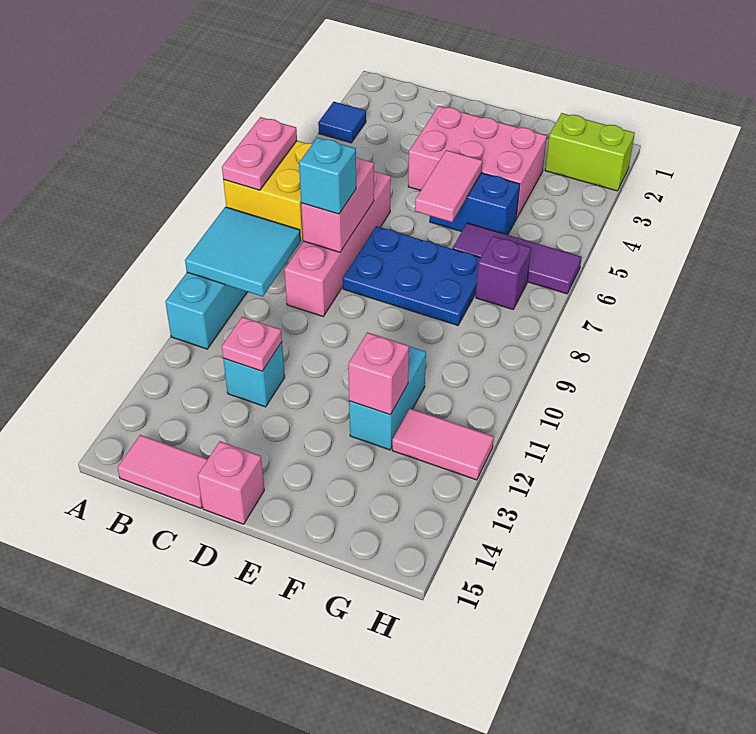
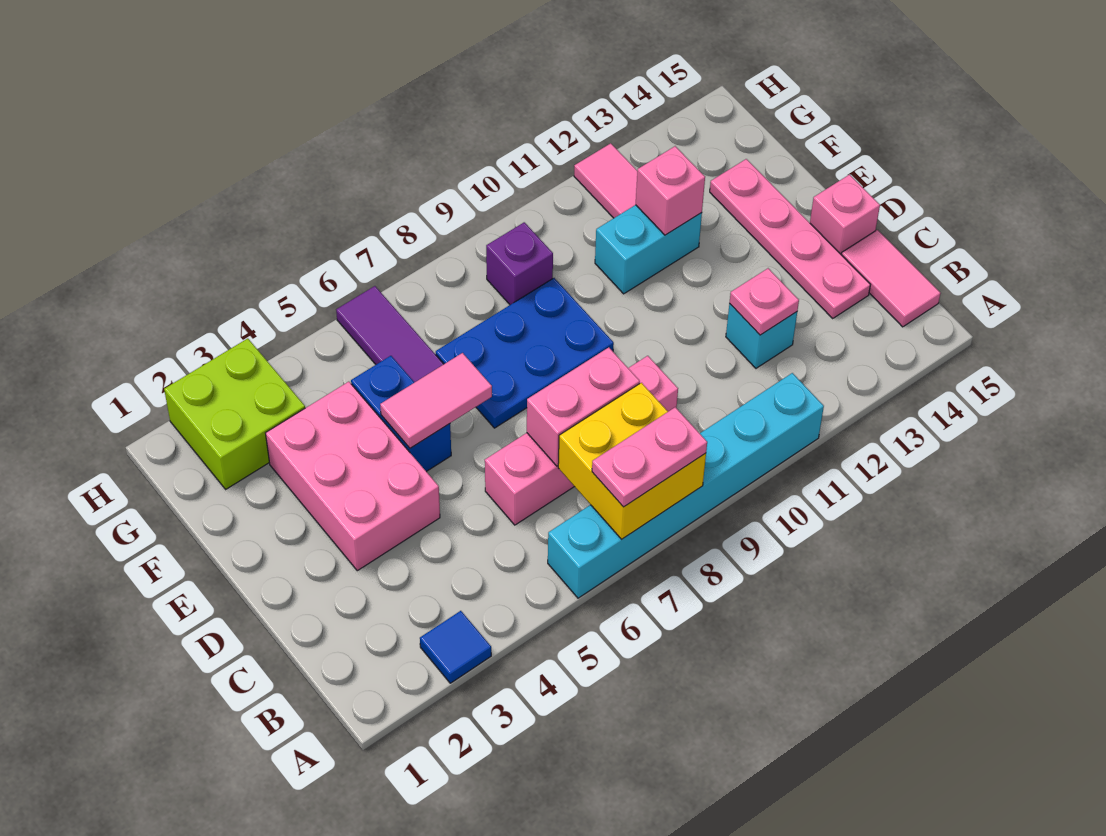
cyan tile A9:B10 level 2 -> none
cyan brick C8 level 3 -> none
none -> pink plate C14:F14 level 1
blue plate D7:F8 level 1 -> blue plate E7:F9 level 1
lime brick G2:H2 level 1 -> lime brick G2:H3 level 1
purple brick G7 level 1 -> purple brick G9 level 1

